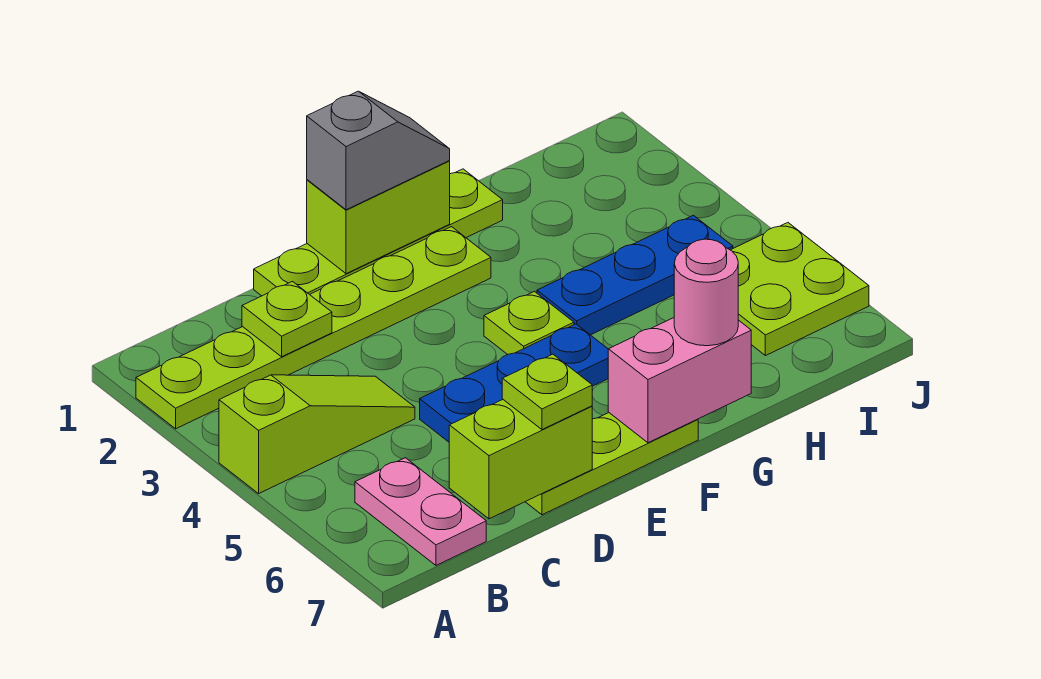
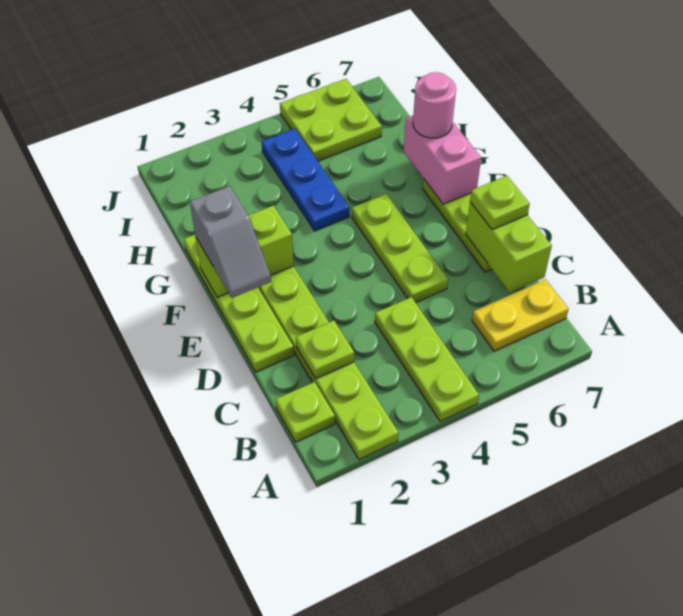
lime slope A4:C4 level 1 top A -> lime plate A4:C4 level 1
pink plate B6:B7 level 1 -> yellow plate B6:B7 level 1
blue plate D5:F5 level 1 -> lime plate D5:F5 level 1
lime brick E1:F1 level 2 -> lime brick F1:F2 level 2
grey slope E1:F1 level 3 top E -> grey slope E1:F1 level 3 top F
lime plate F4 level 1 -> lime plate B1 level 1

